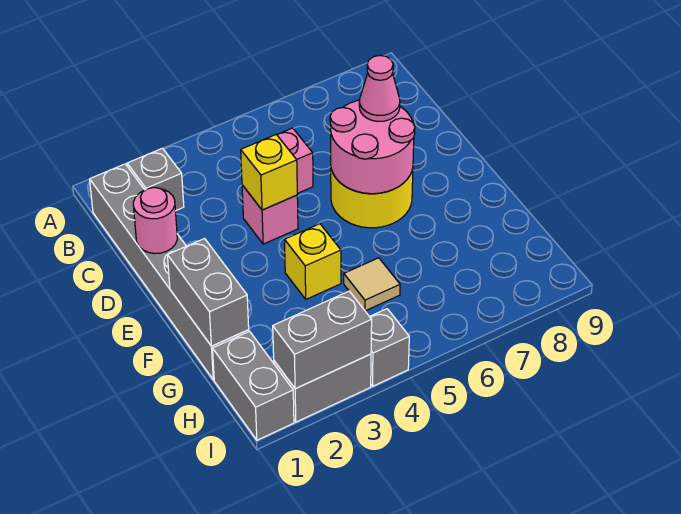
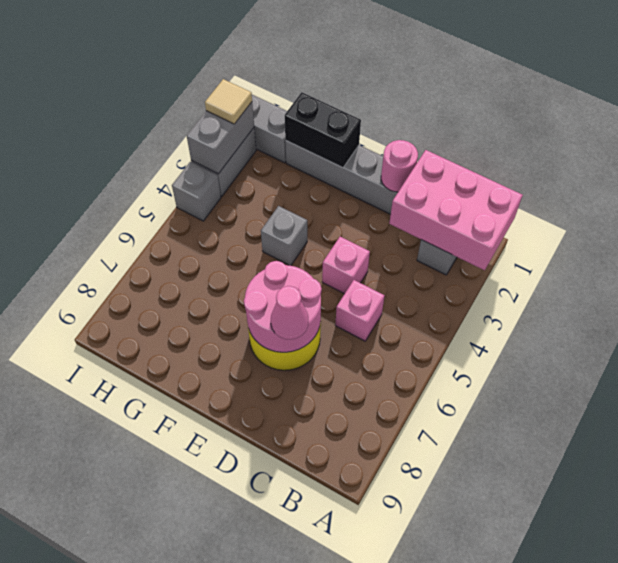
none -> pink brick A1:C2 level 2
yellow brick D4 level 2 -> none
grey brick F1:G1 level 2 -> black brick F1:G1 level 2
yellow brick F4 level 1 -> grey brick F4 level 1
tan tile G5 level 1 -> tan tile I2 level 3

